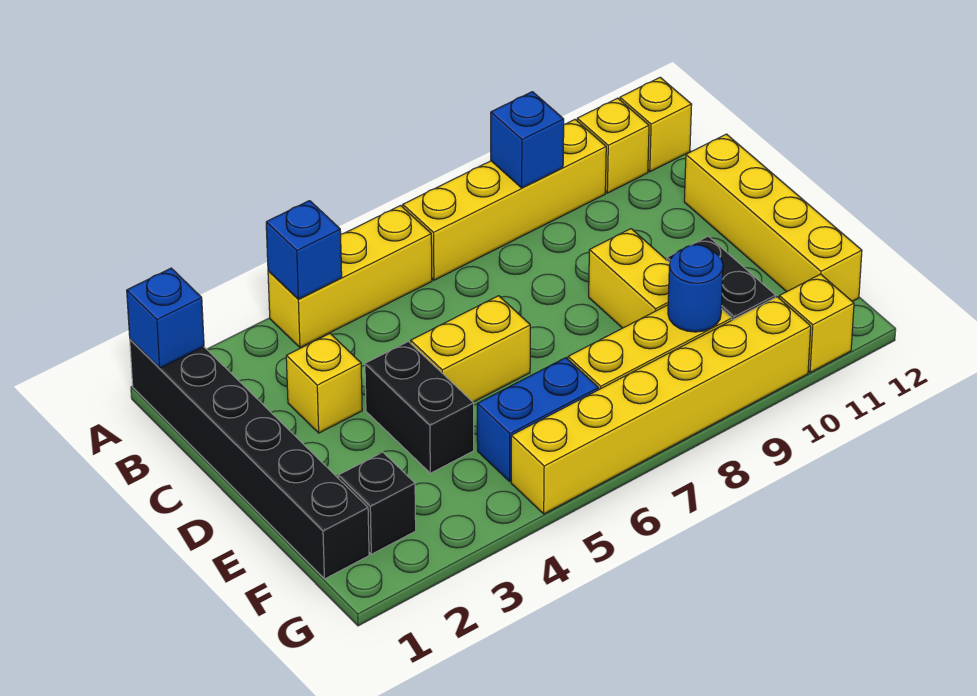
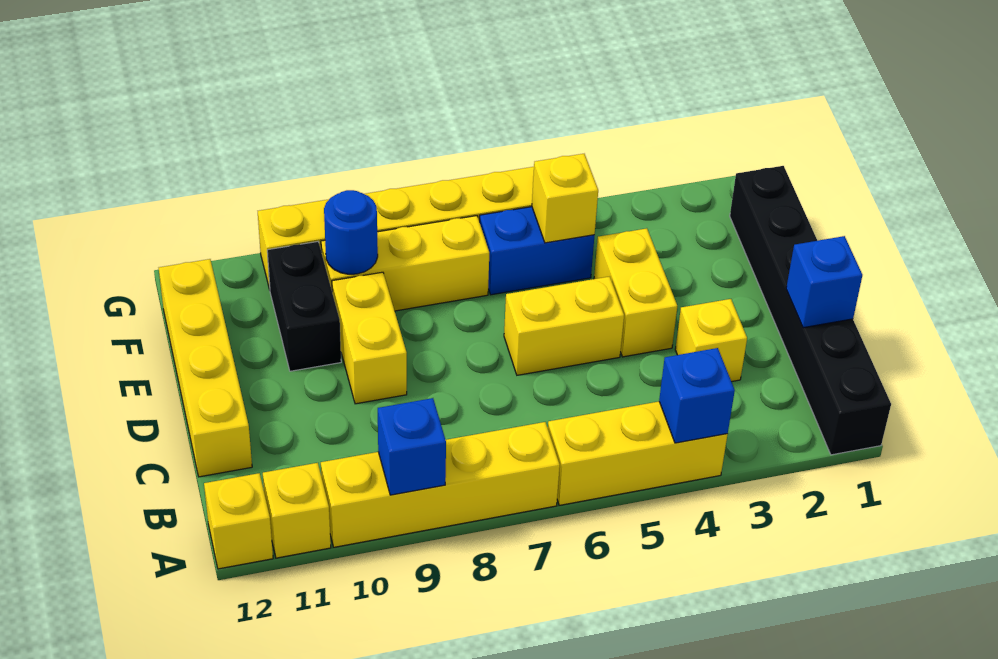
blue brick A1 level 2 -> blue brick C1 level 2
black brick D4:E4 level 1 -> yellow brick D4:E4 level 1
black brick F2 level 1 -> none
yellow brick G11 level 1 -> yellow brick F5 level 2

